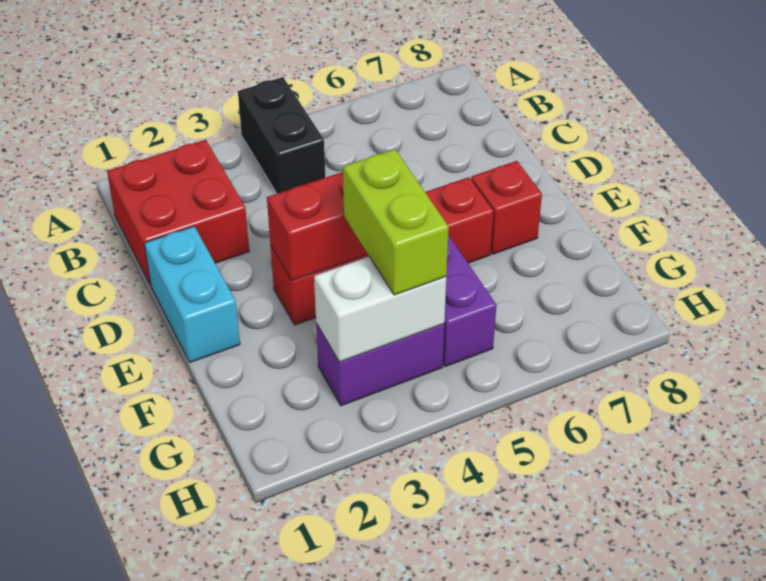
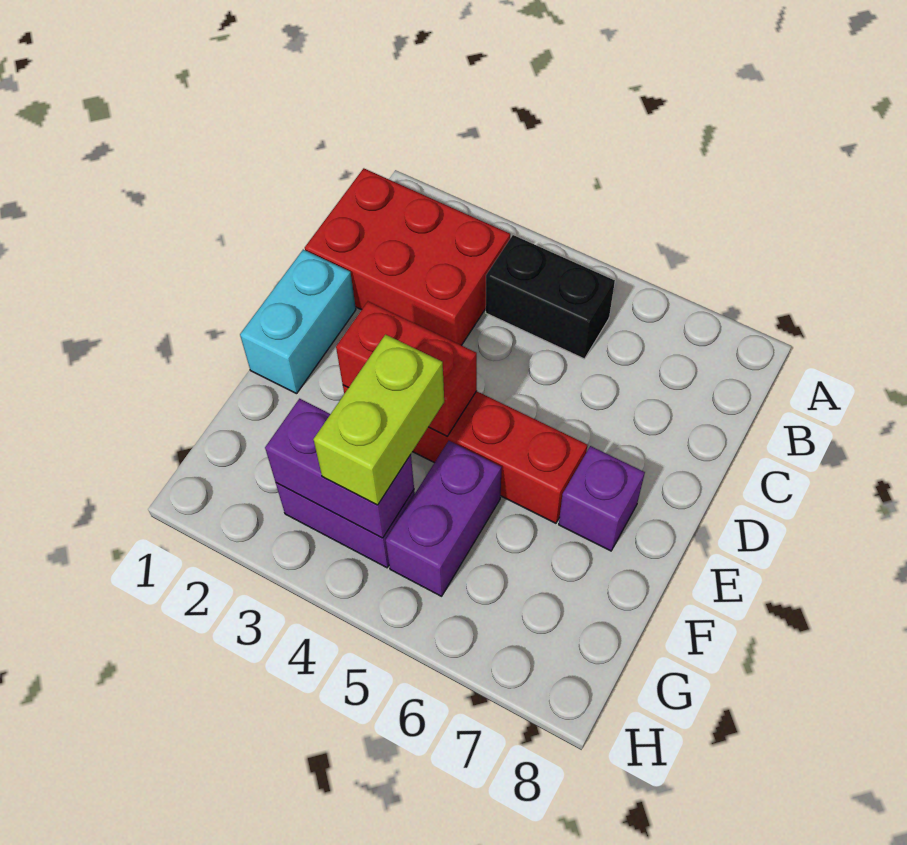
black brick A4:B4 level 1 -> black brick B4:B5 level 1
red brick B1:C2 level 1 -> red brick B1:C3 level 1
red brick E7 level 1 -> purple brick E7 level 1
white brick G3:G4 level 2 -> purple brick G3:G4 level 2

